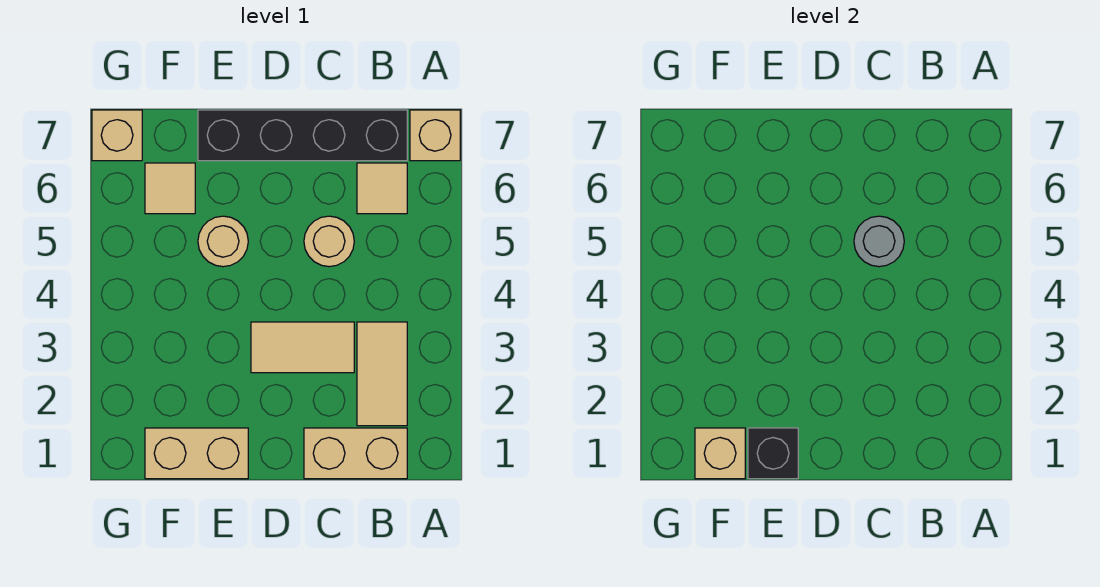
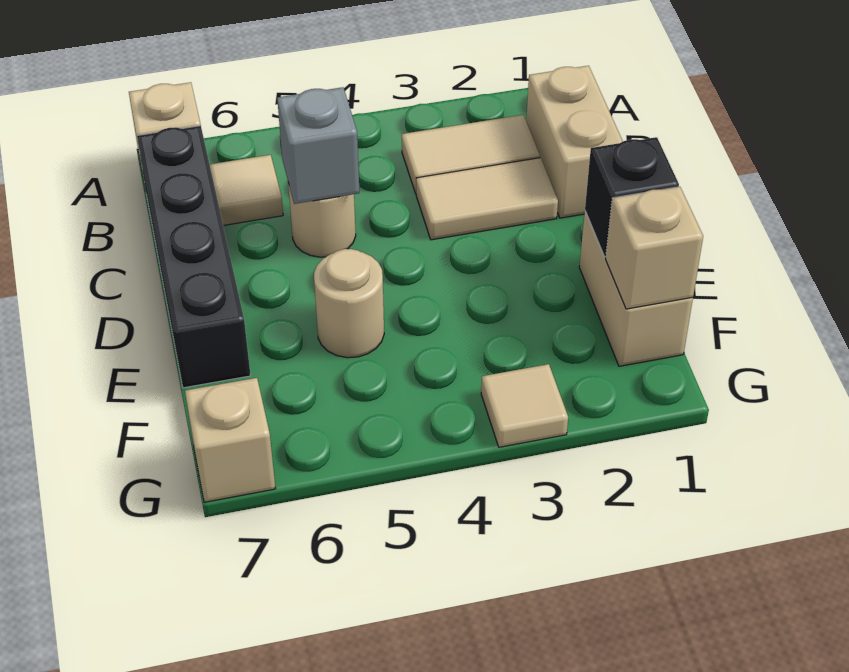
tan tile C3:D3 level 1 -> tan tile C2:C3 level 1
grey round brick C5 level 2 -> grey brick C5 level 2
tan tile F6 level 1 -> tan tile G3 level 1

